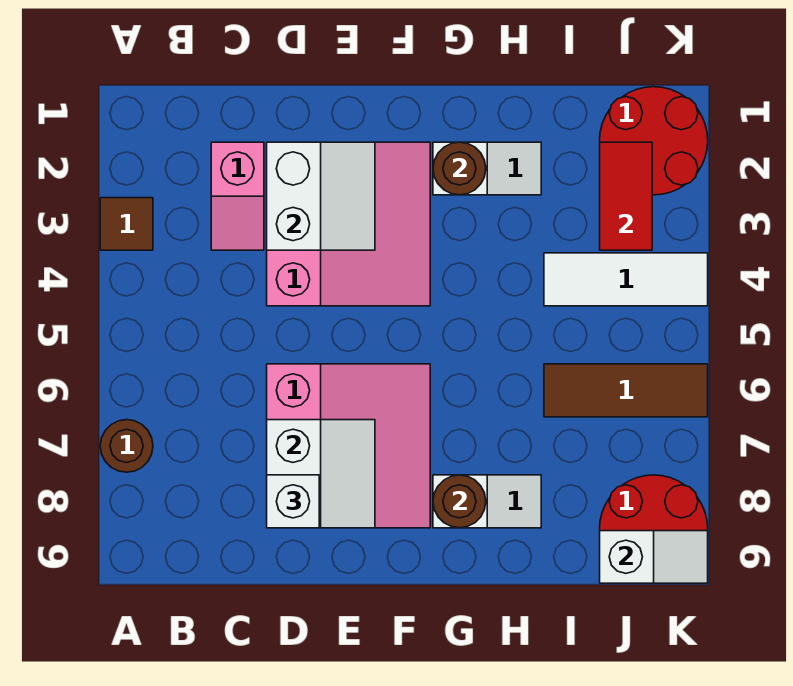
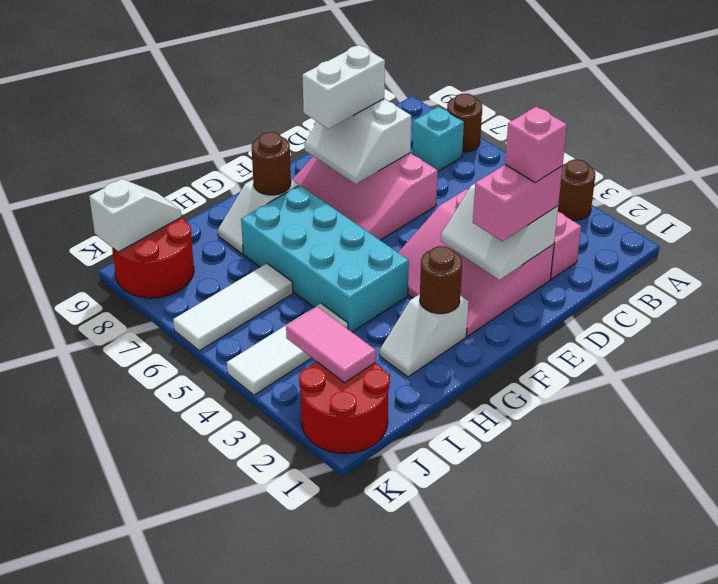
brown tile A3 level 1 -> brown round brick A3 level 1
none -> cyan brick B7 level 1
none -> pink brick D2:E2 level 3
none -> pink brick D2 level 4
white brick D8 level 3 -> white brick D8:E8 level 3
none -> cyan brick G4:H7 level 1
brown tile I6:K6 level 1 -> white tile I6:K6 level 1
red tile J2:J3 level 2 -> pink tile J2:J3 level 2
white slope J9:K9 level 2 top J -> white slope J9:K9 level 2 top K

